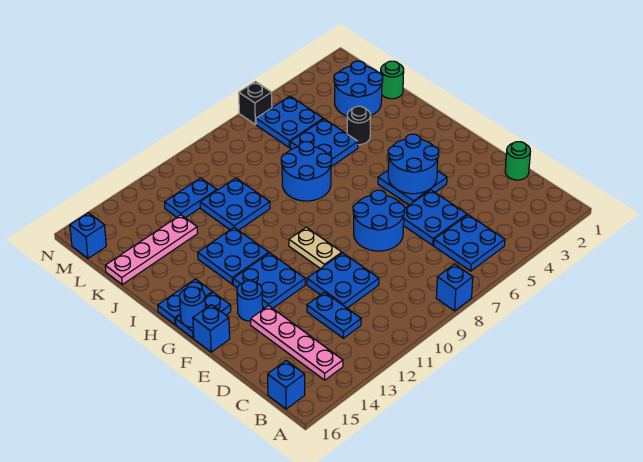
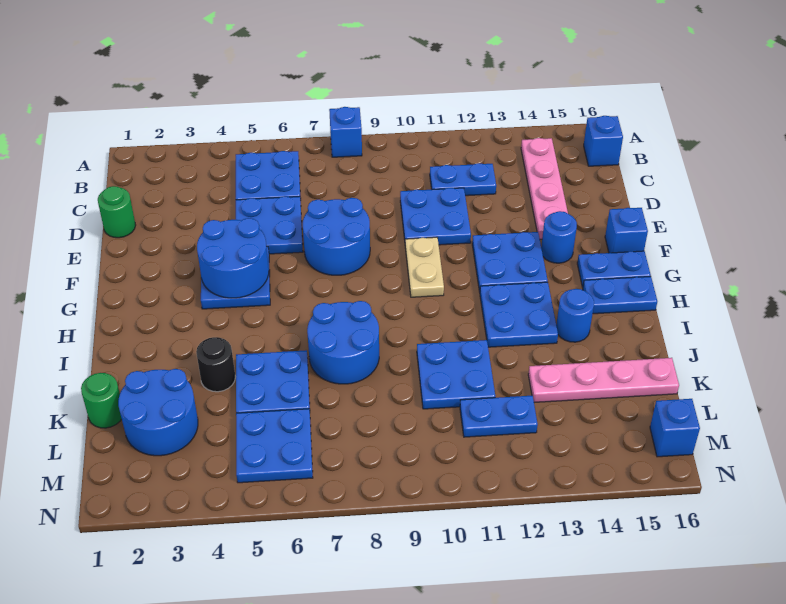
blue plate C12:D12 level 1 -> blue plate C11:C12 level 1
blue round brick G16 level 2 -> blue round brick I14 level 1
black brick N6 level 1 -> none

